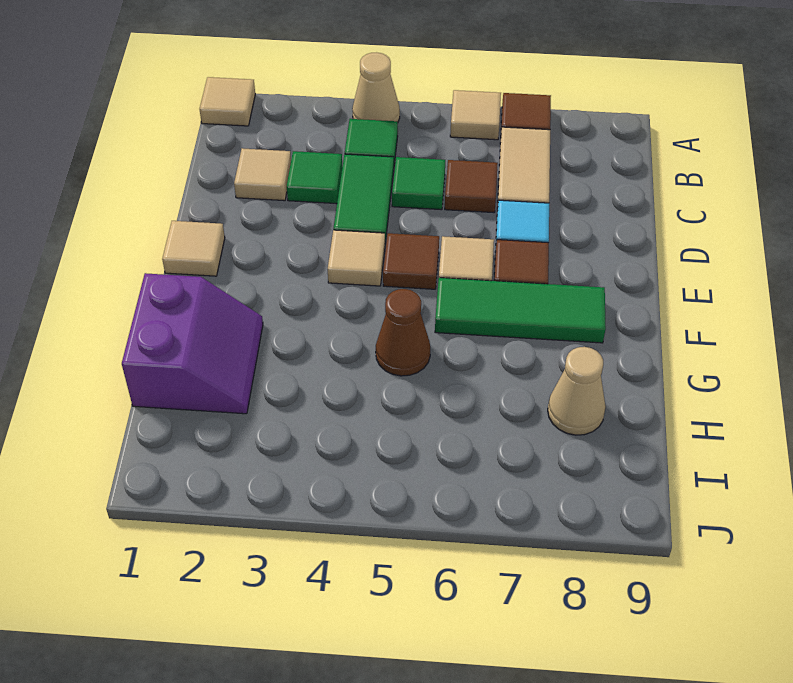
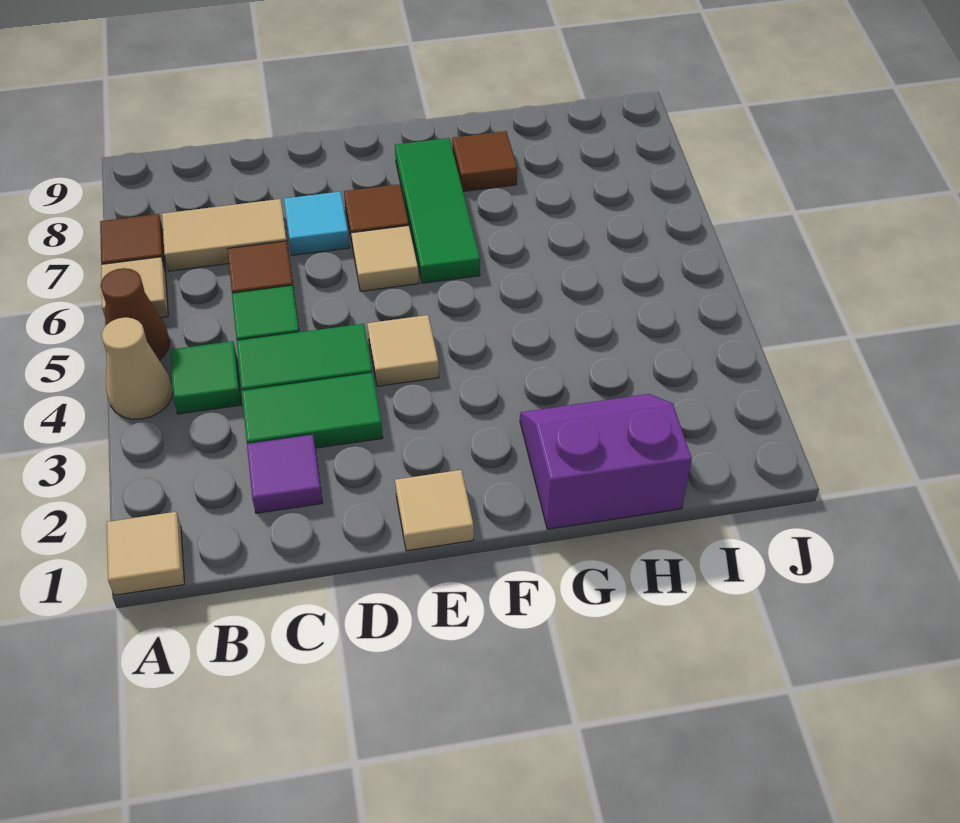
tan tile C2 level 1 -> purple tile C2 level 1
green tile C3 level 1 -> green tile C3:D3 level 1
brown tile E5 level 1 -> brown tile G8 level 1
brown cone G5 level 1 -> brown cone A5 level 1
tan cone H8 level 1 -> none

